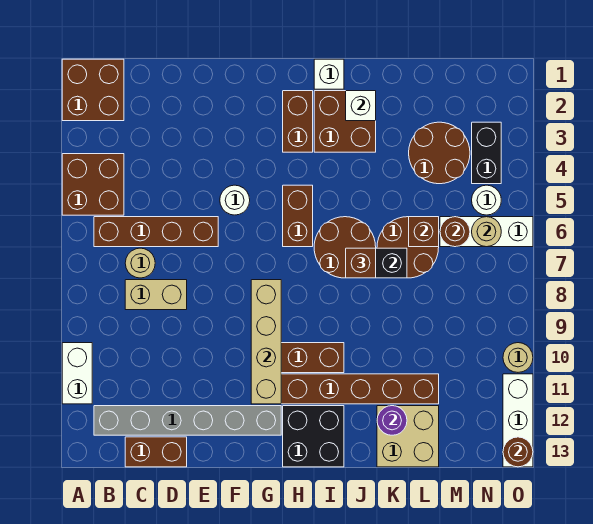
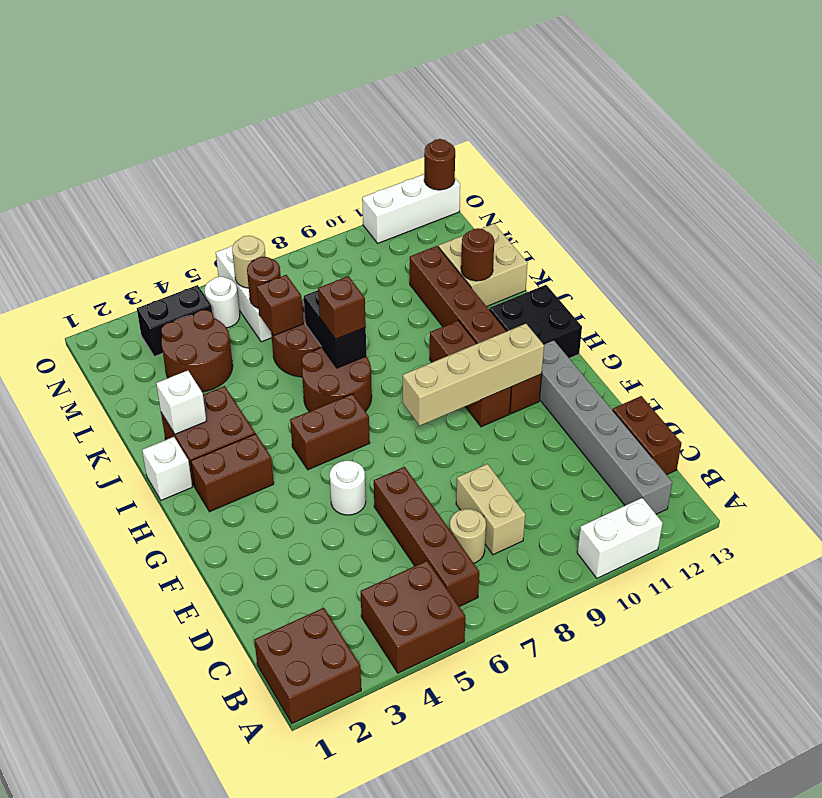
purple round brick K12 level 2 -> brown round brick K12 level 2
tan round brick O10 level 1 -> none

